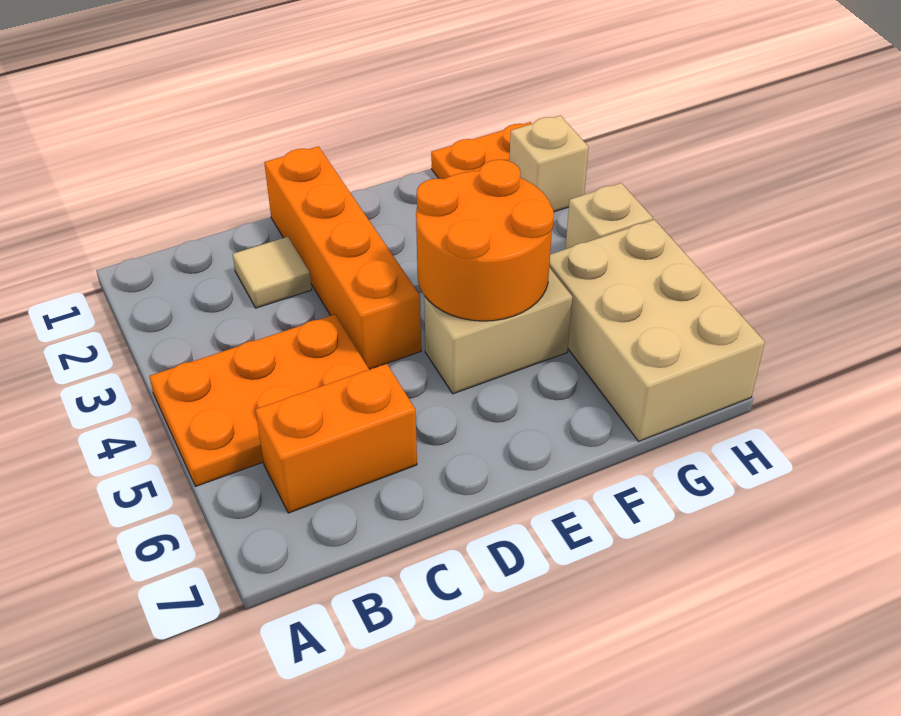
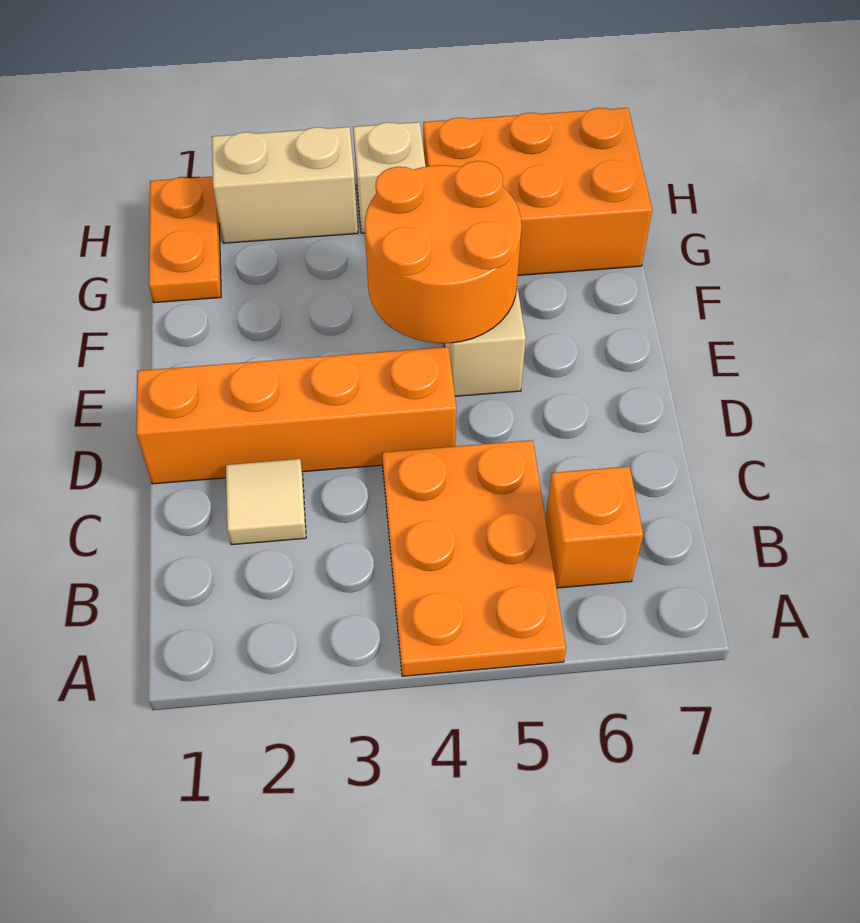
orange brick B6:C6 level 1 -> orange brick B6 level 1
tan brick G5:H7 level 1 -> orange brick G5:H7 level 1
tan brick H2 level 1 -> tan brick H2:H3 level 1

